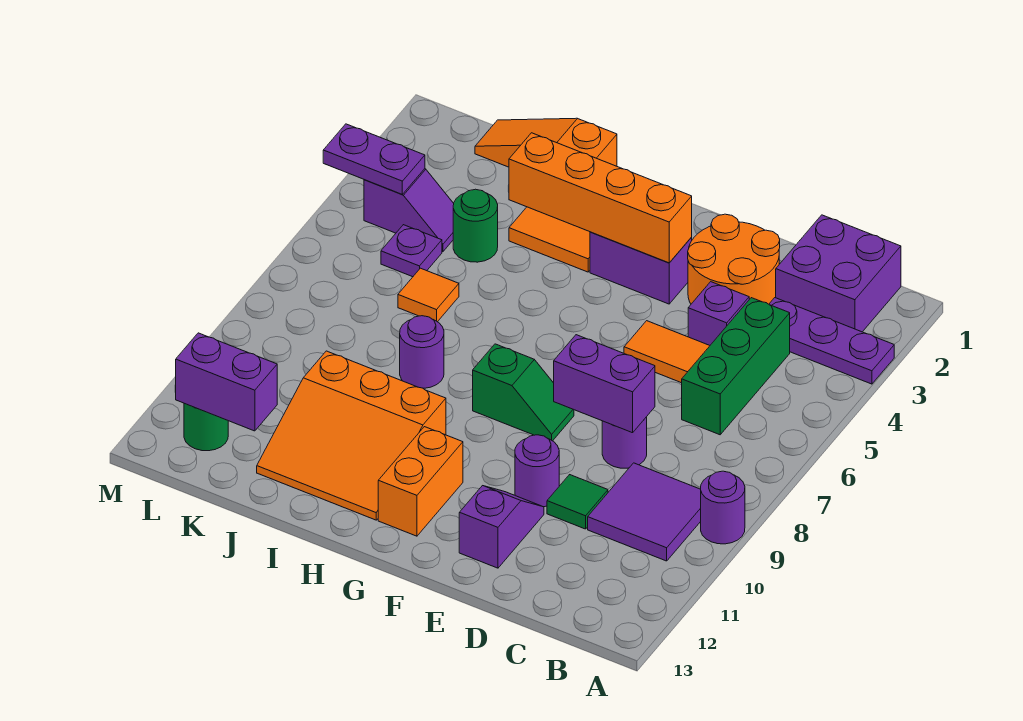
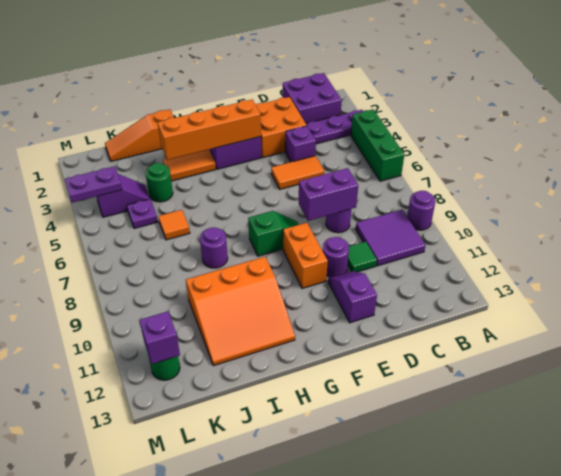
green brick C4:C6 level 1 -> green brick A4:A6 level 1
orange round brick D2:E3 level 1 -> orange brick D2:E3 level 1
orange brick G11:G12 level 1 -> orange brick F9:F10 level 1
purple brick K12:L12 level 2 -> purple brick L12 level 2

